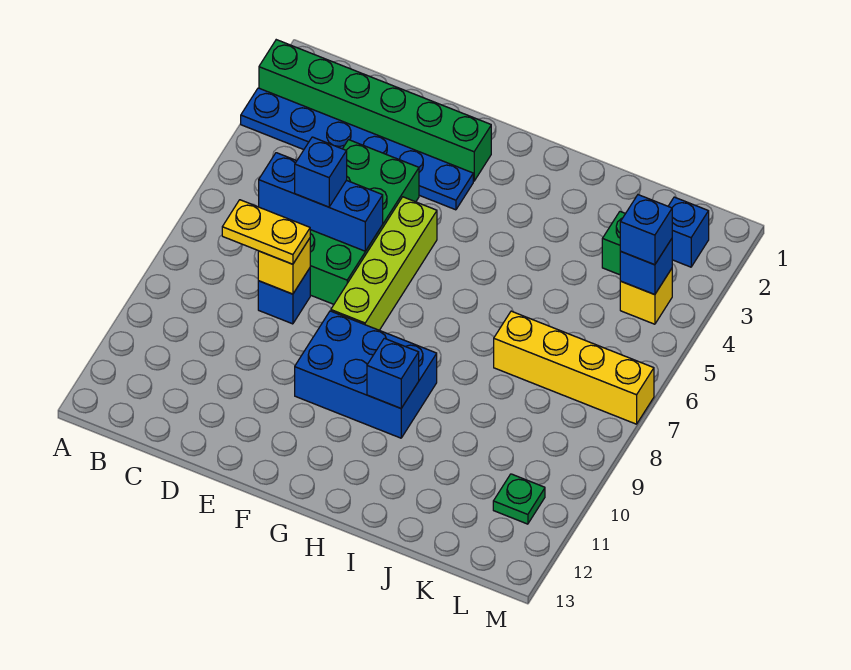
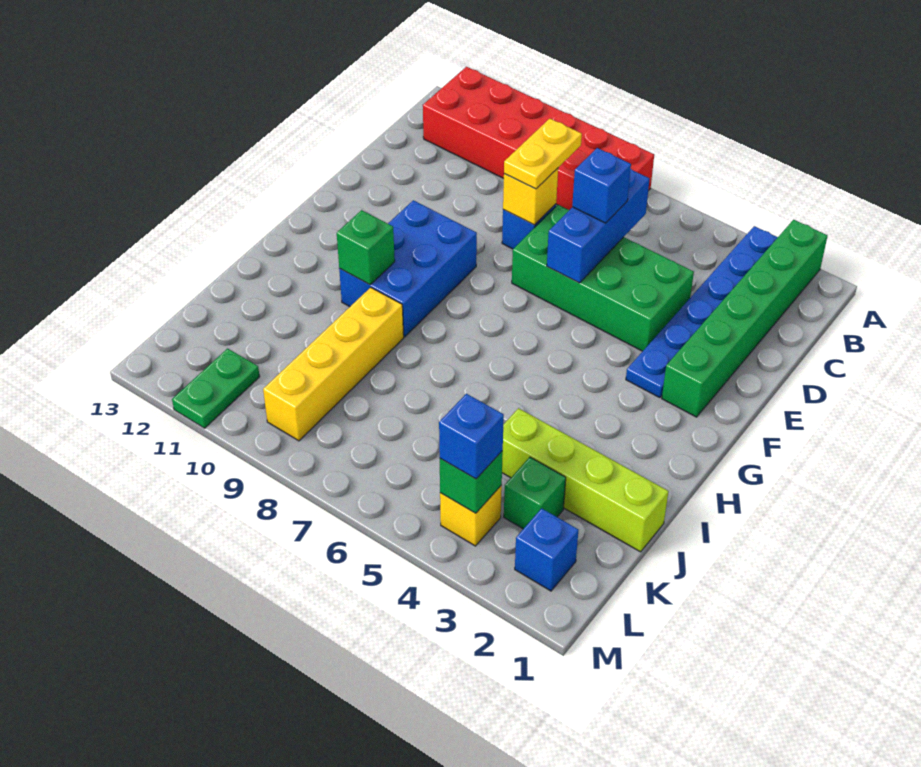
none -> red brick A7:B12 level 1
lime brick F5:F8 level 1 -> lime brick J1:J4 level 1
blue brick H10 level 2 -> green brick H10 level 2
yellow brick J7:M7 level 1 -> yellow brick I9:L9 level 1
blue brick L4 level 2 -> green brick L4 level 2
green plate L11 level 1 -> green plate L11:M11 level 1

